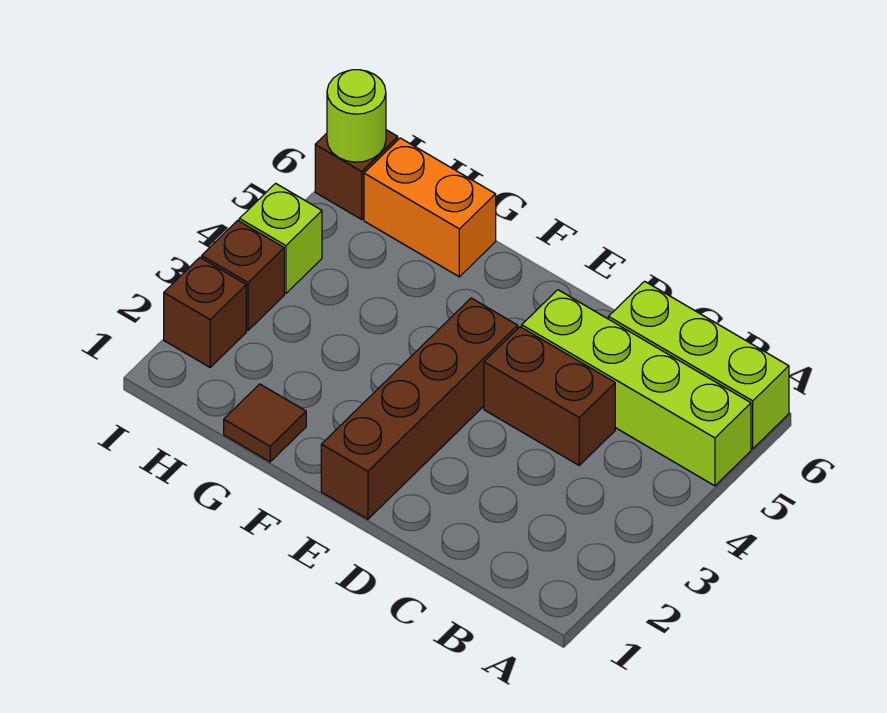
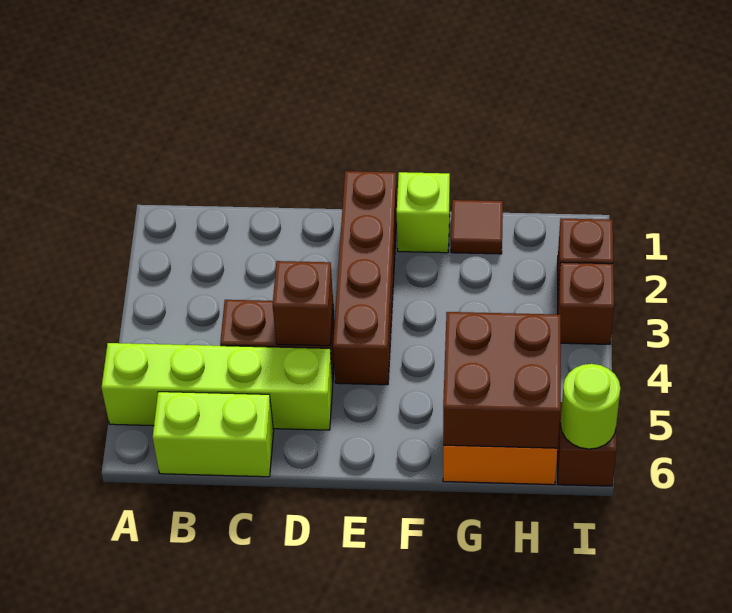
lime brick A6:C6 level 1 -> lime brick B6:C6 level 1
none -> brown brick D4 level 2
none -> brown brick G5:H6 level 2
lime brick I4 level 1 -> lime brick F1 level 1

